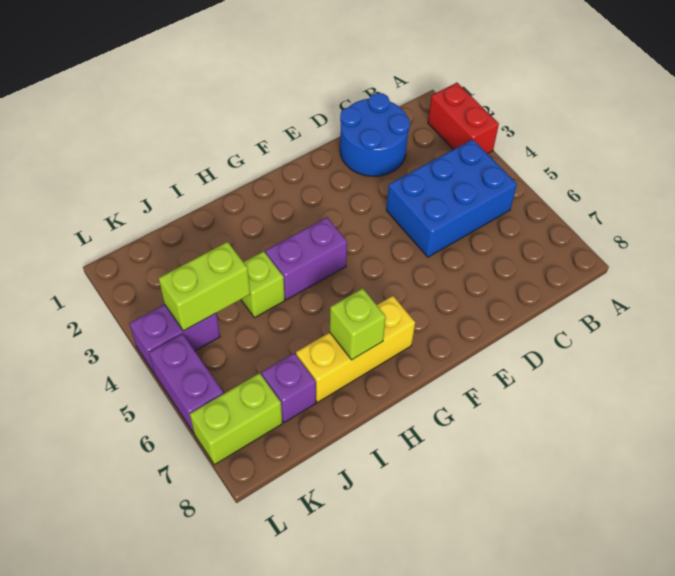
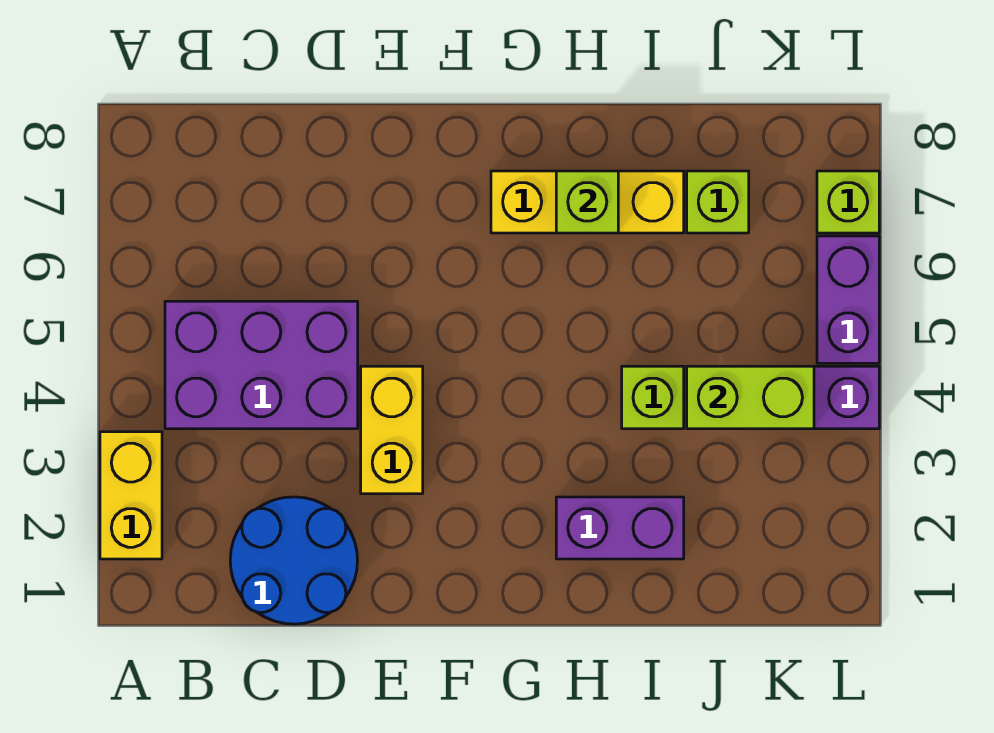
red brick A2:A3 level 1 -> yellow brick A2:A3 level 1
blue brick B4:D5 level 1 -> purple brick B4:D5 level 1
none -> yellow brick E3:E4 level 1
purple brick G4:H4 level 1 -> purple brick H2:I2 level 1
purple brick J7 level 1 -> lime brick J7 level 1
lime brick K7:L7 level 1 -> lime brick L7 level 1

